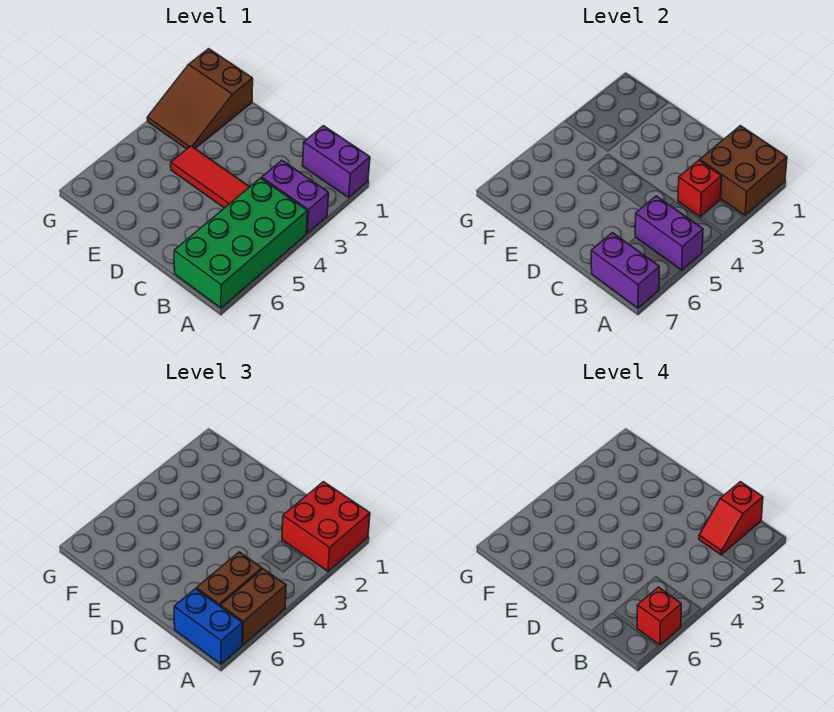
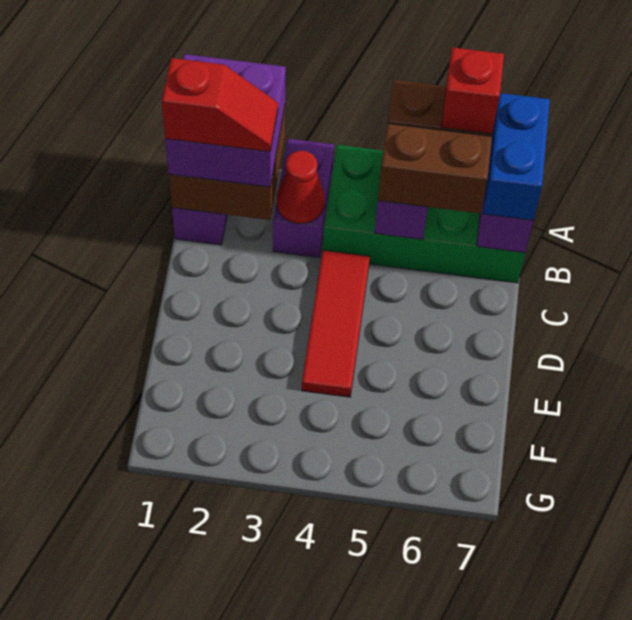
red brick A1:B2 level 3 -> purple brick A1:B2 level 3
red brick B3 level 2 -> red cone B3 level 2
brown slope F1:G3 level 1 top 1 -> none

